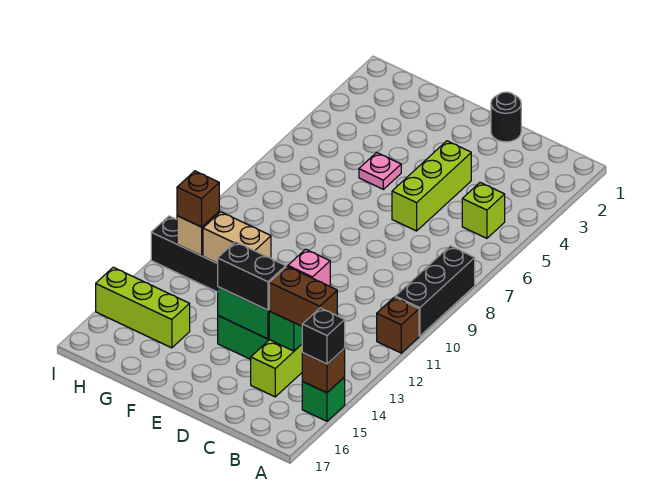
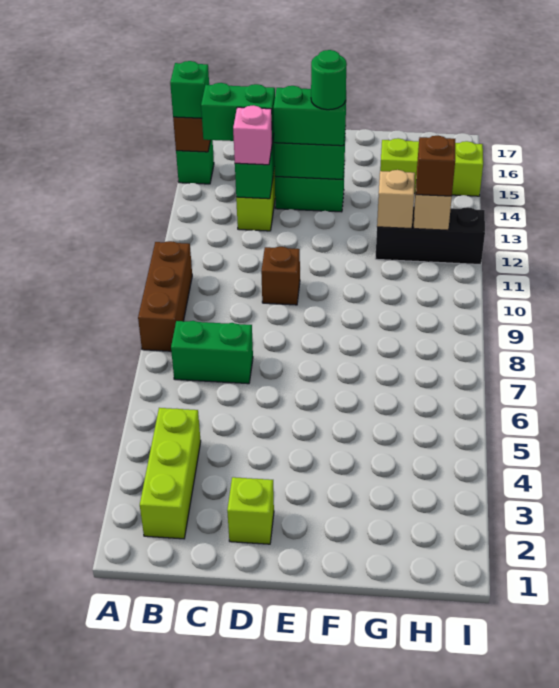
black brick A8:A10 level 1 -> brown brick A8:A10 level 1
brown brick A11 level 1 -> brown brick D10 level 1
black brick A15 level 3 -> green brick A15 level 3
lime brick B5 level 1 -> lime brick D2 level 1
none -> green brick B7:C7 level 1
brown brick B14:C14 level 3 -> green brick B14:C14 level 3
black round brick D1 level 1 -> none
lime brick D4:D6 level 1 -> lime brick B2:B4 level 1
black brick D14:E14 level 3 -> green brick D14:E14 level 3
none -> green round brick E14 level 4
pink plate F5 level 1 -> none
tan brick F12:G12 level 2 -> tan brick G12 level 2

